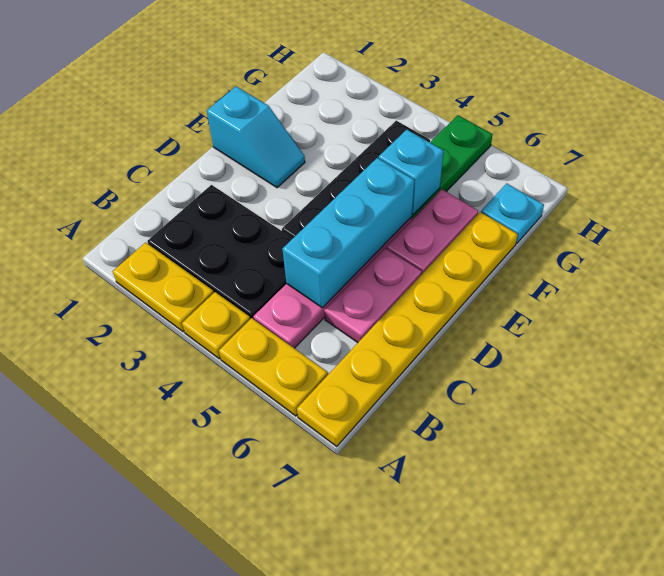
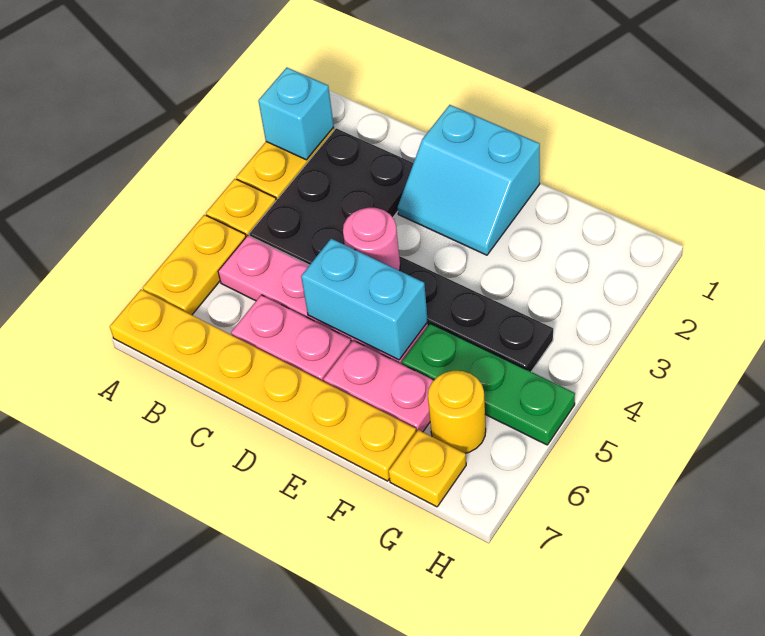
cyan brick C5:E5 level 2 -> cyan brick D5:E5 level 2
none -> pink round brick D4 level 2
cyan slope E1:E2 level 1 top 1 -> cyan slope D1:E2 level 1 top 1
cyan brick F5 level 2 -> cyan brick A2 level 2
none -> yellow round brick G6 level 1
cyan plate G7 level 1 -> yellow plate G7 level 1

